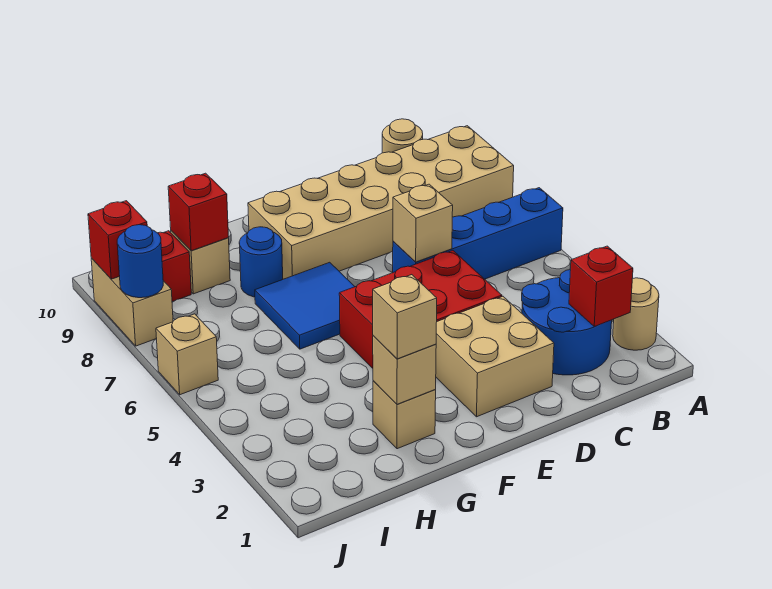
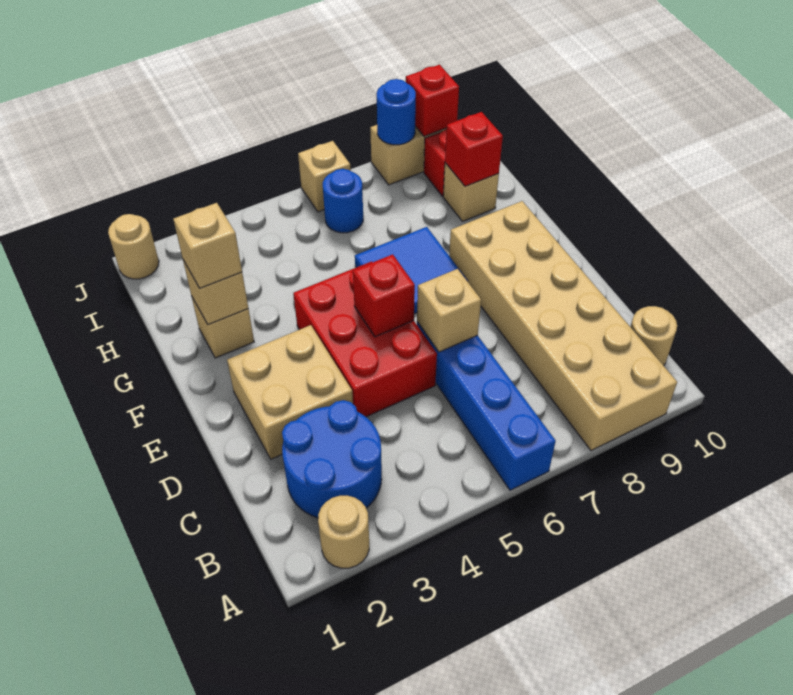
red brick B2 level 2 -> red brick E5 level 2
blue round brick G8 level 1 -> blue round brick I6 level 1
none -> tan round brick J1 level 1

